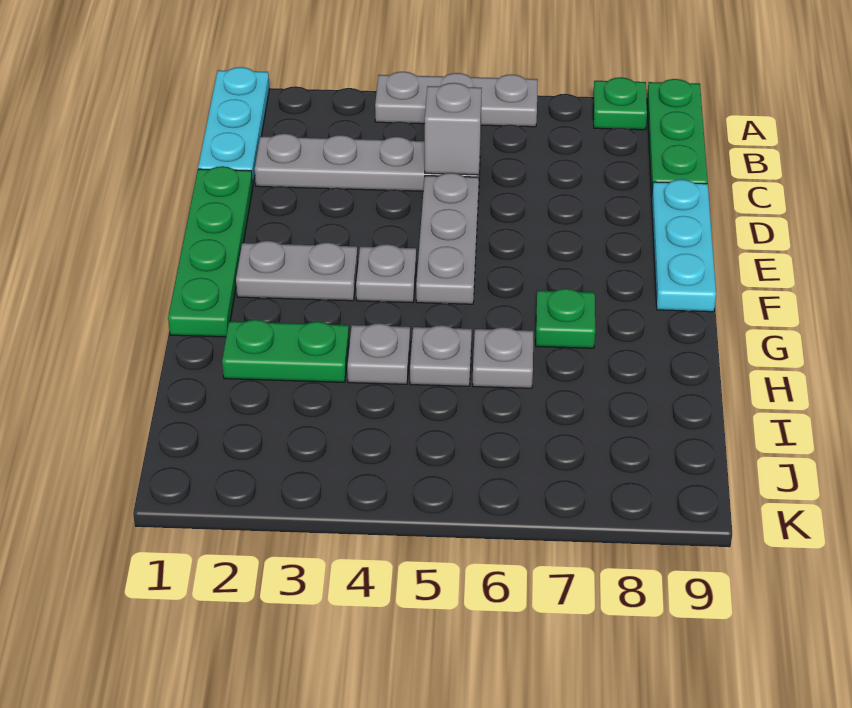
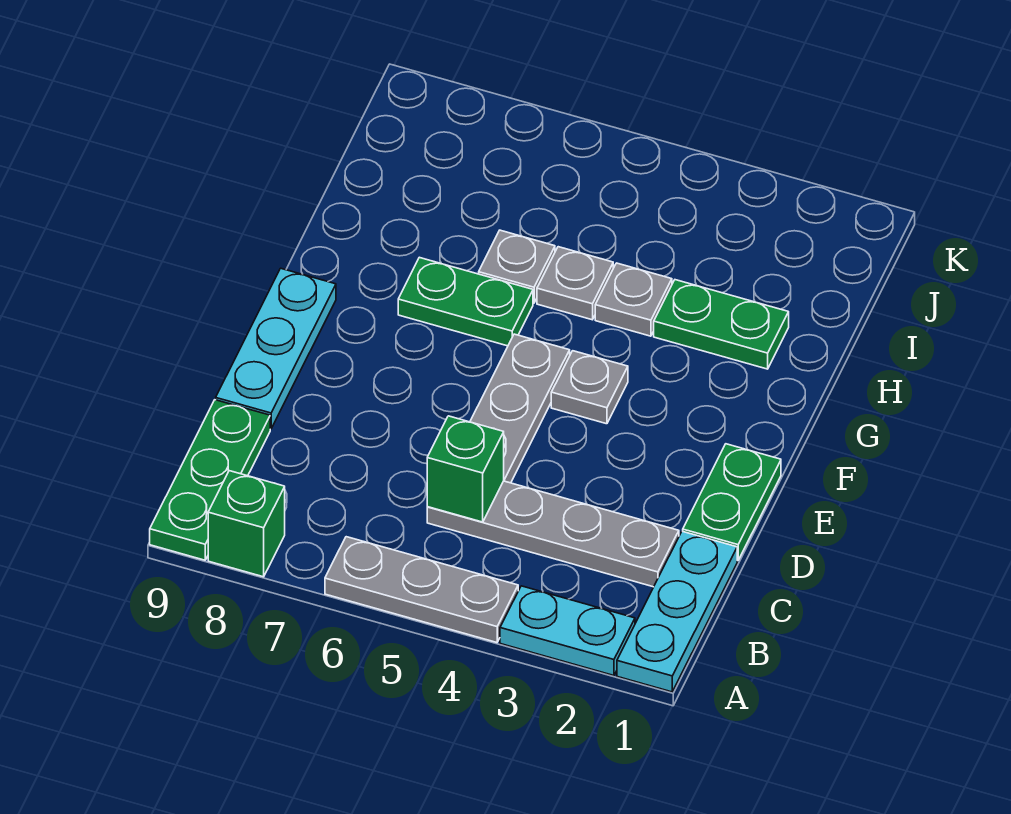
none -> cyan plate A2:A3 level 1
green plate A8 level 1 -> green brick A8 level 1
grey brick C5 level 2 -> green brick C5 level 2
green plate D1:G1 level 1 -> green plate D1:E1 level 1
grey plate F2:F3 level 1 -> none
green plate G7 level 1 -> green plate G6:G7 level 1

